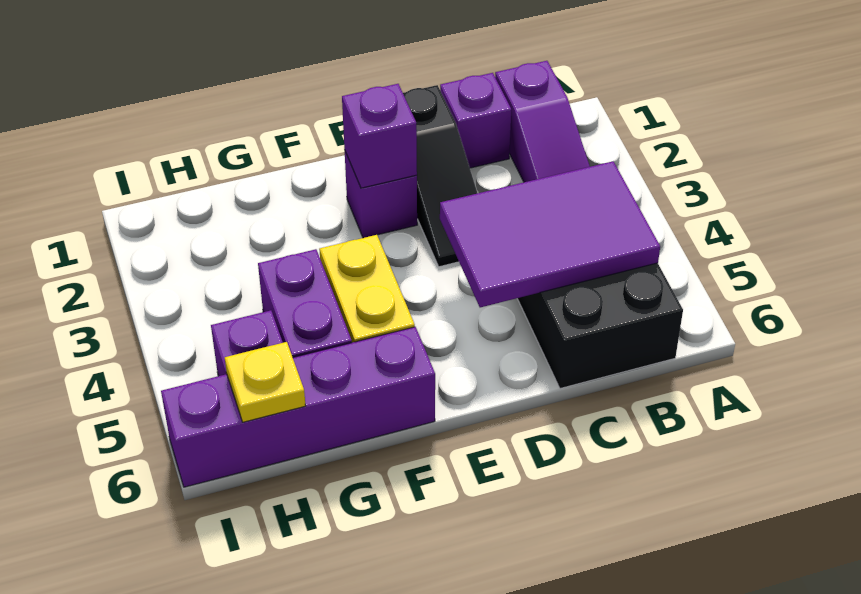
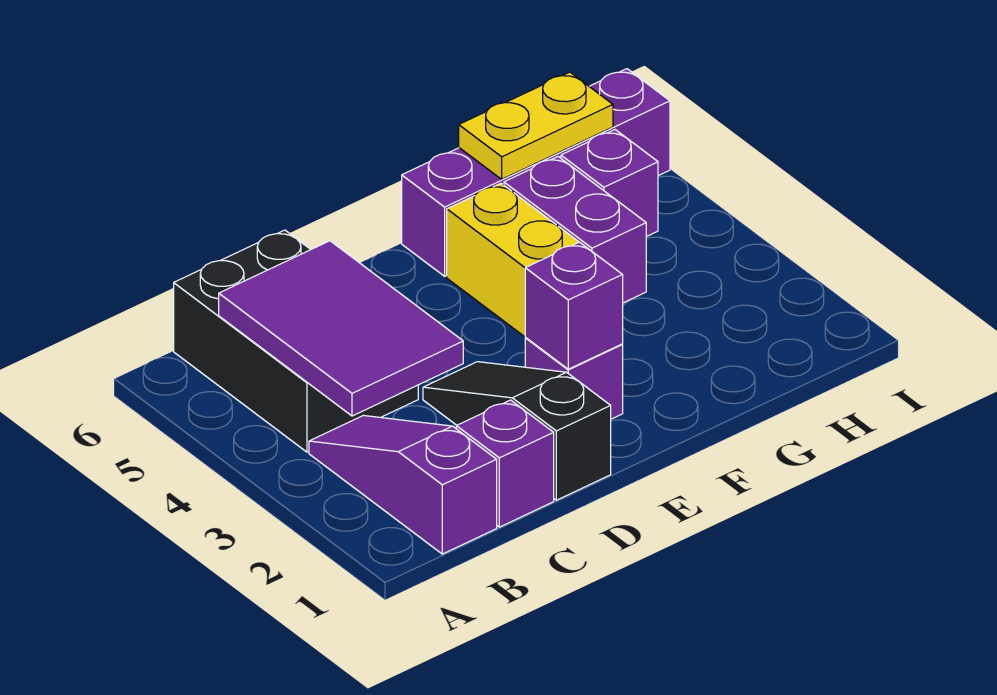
purple tile B4:D5 level 2 -> purple tile B3:C5 level 2
yellow plate H6 level 2 -> yellow plate G6:H6 level 2

